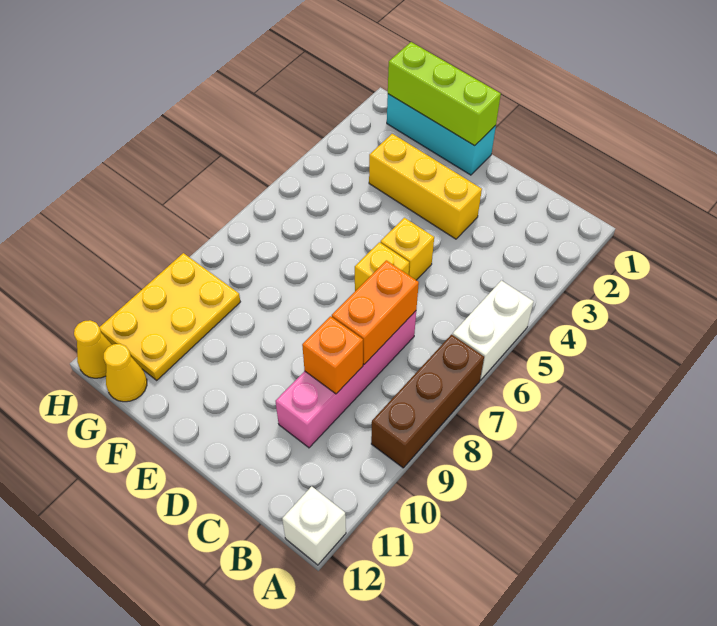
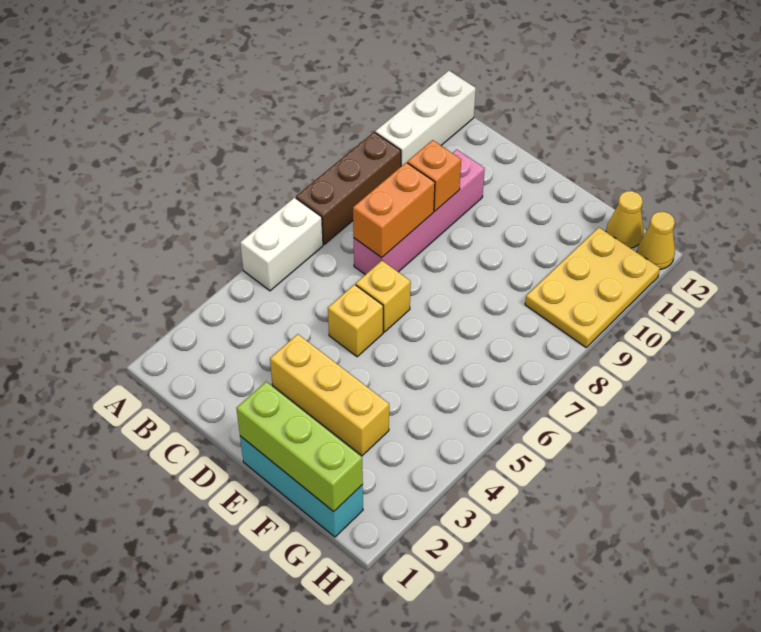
white brick A12 level 1 -> white brick A10:A12 level 1

